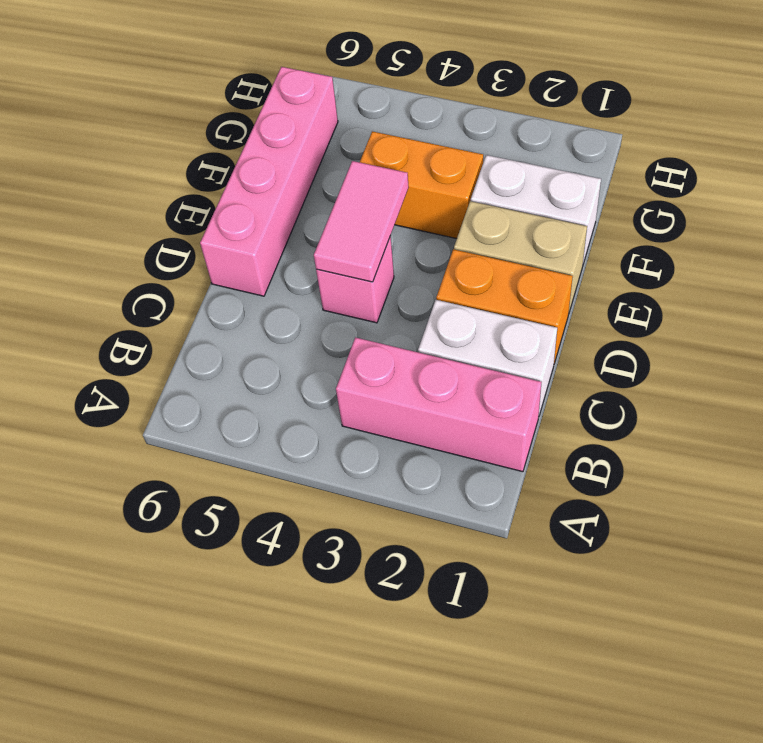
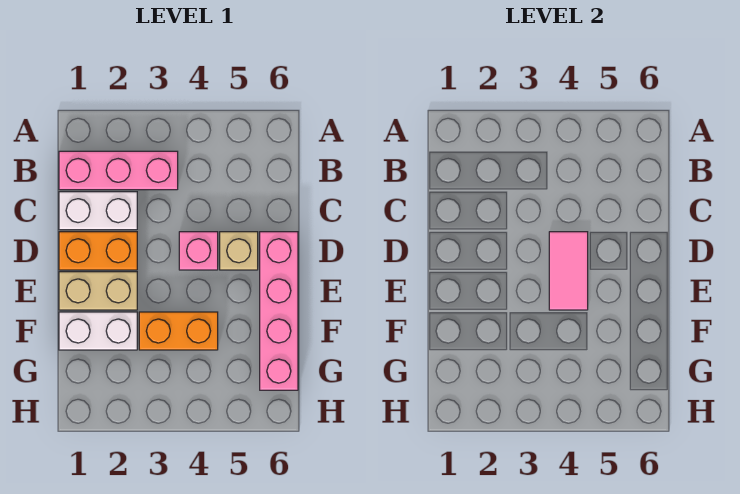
none -> tan brick D5 level 1

